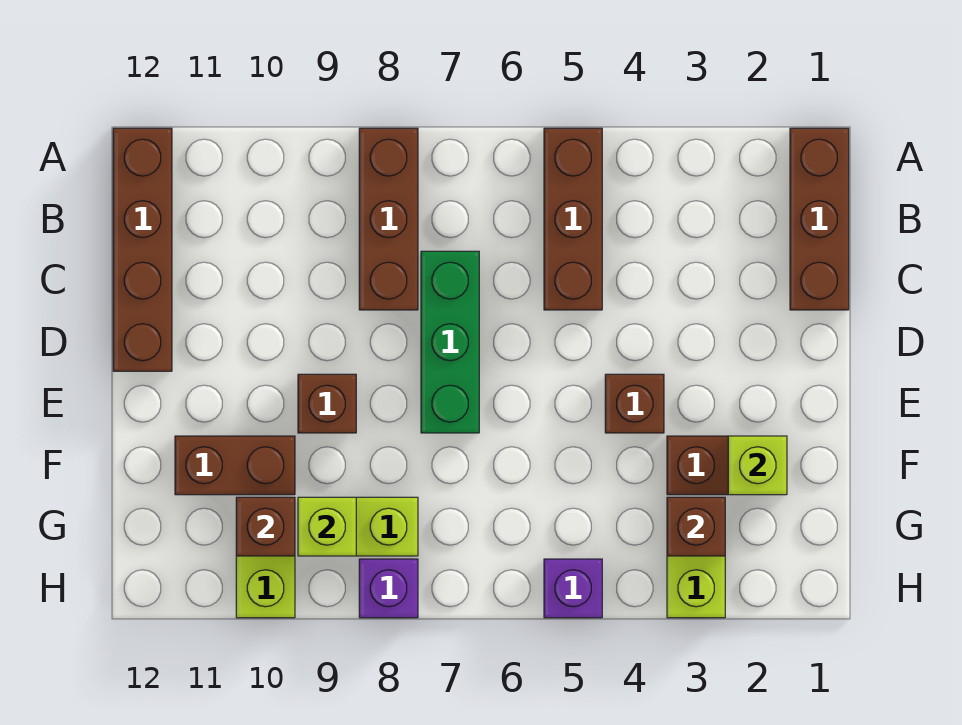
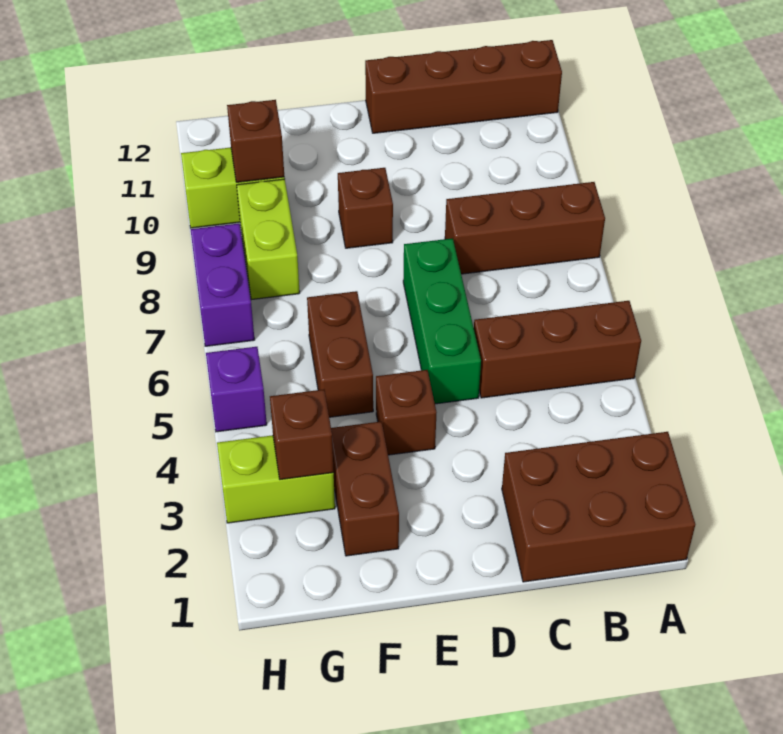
brown brick A1:C1 level 1 -> brown brick A1:C2 level 1
green brick C7:E7 level 1 -> green brick D5:D7 level 1
lime brick F2 level 2 -> none
brown brick F10:F11 level 1 -> brown brick F5:F6 level 1
lime brick G9 level 2 -> none
purple brick H8 level 1 -> purple brick H7:H8 level 1

